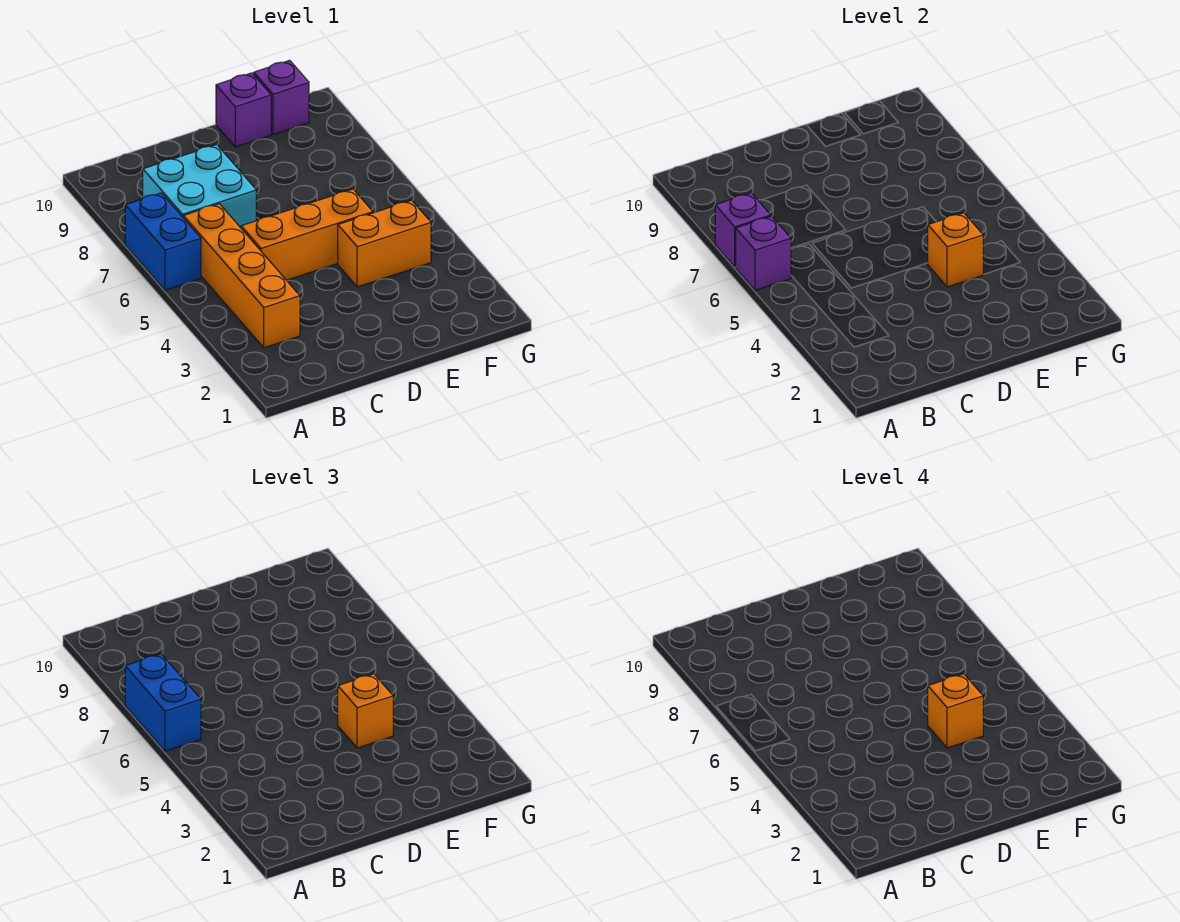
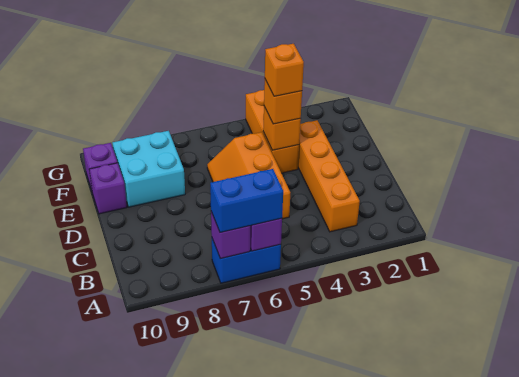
orange brick B3:B6 level 1 -> orange brick B3:E3 level 1
cyan brick B7:C8 level 1 -> cyan brick E8:F9 level 1
orange brick E4:F4 level 1 -> orange brick E4:G4 level 1

